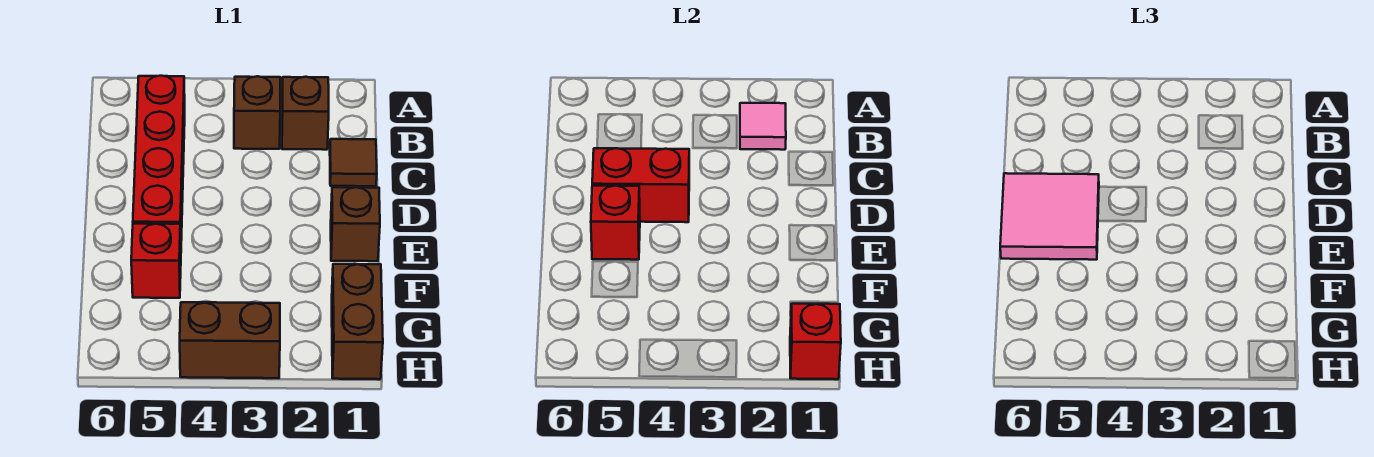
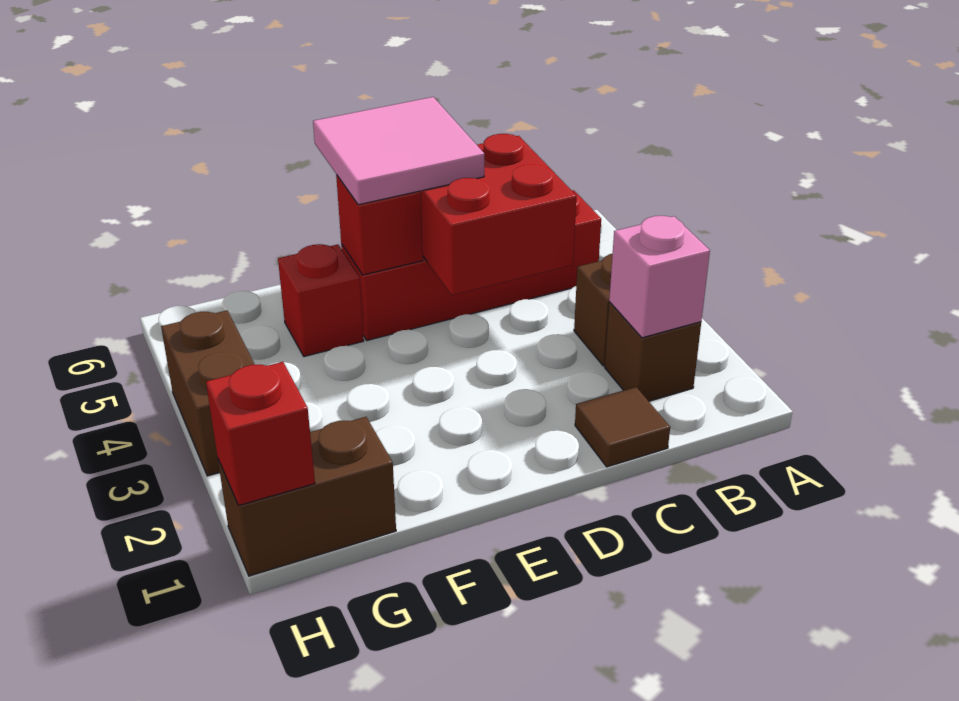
pink tile B2 level 2 -> pink brick B2 level 2
red brick D4:D5 level 2 -> red brick C4:D5 level 2
brown brick E1 level 1 -> none

